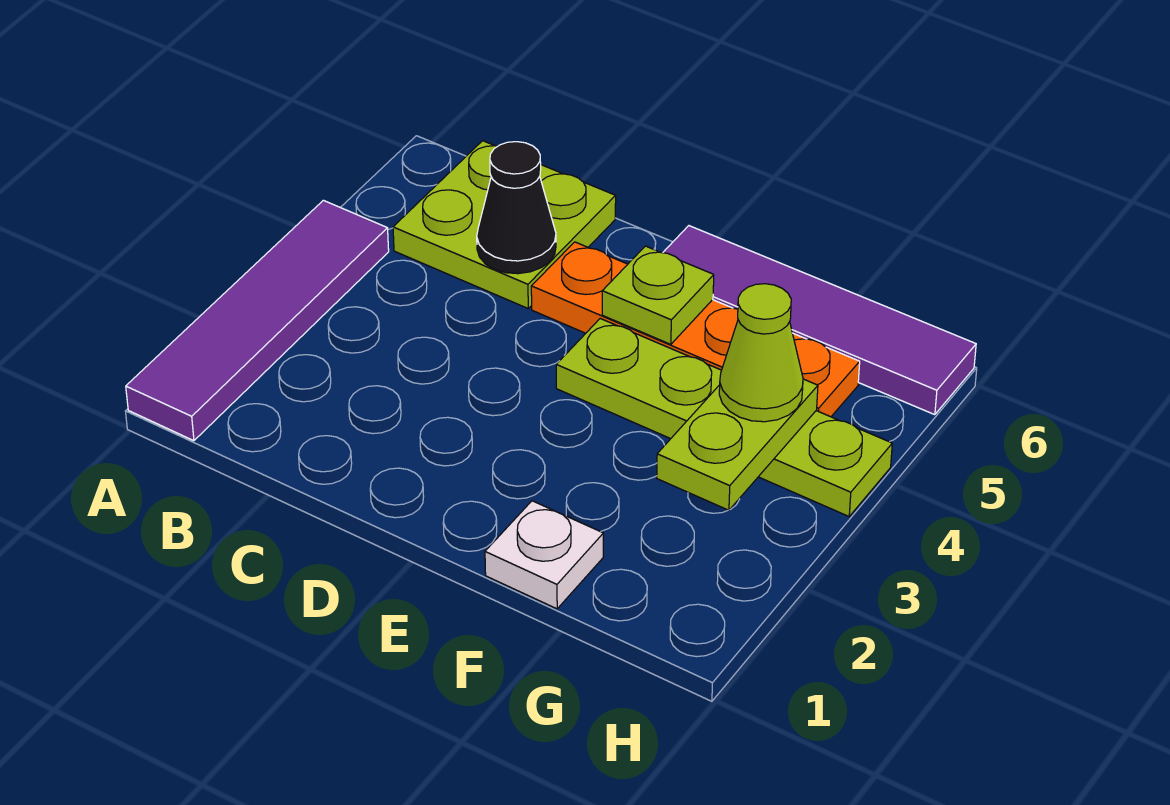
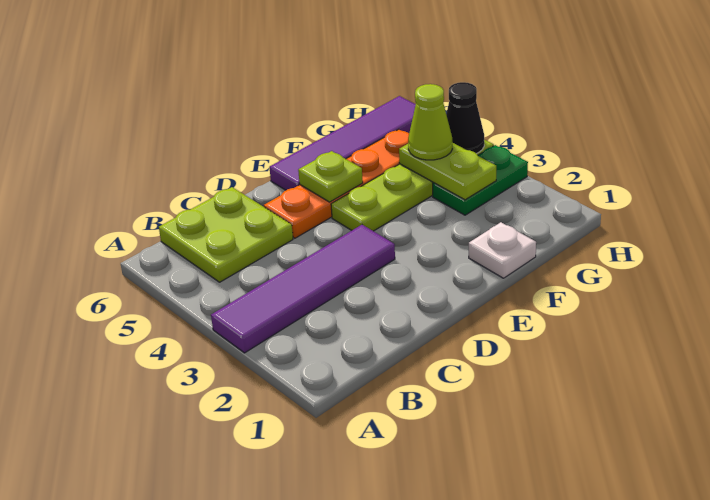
purple tile A1:A4 level 1 -> purple tile A3:D3 level 1
black cone C5 level 2 -> black cone H4 level 2
none -> green plate G3:H3 level 1

